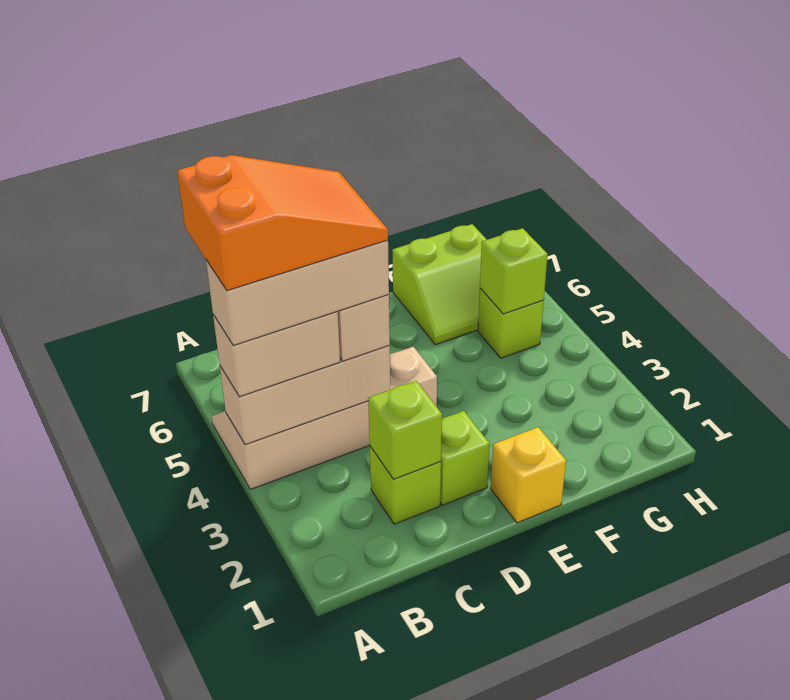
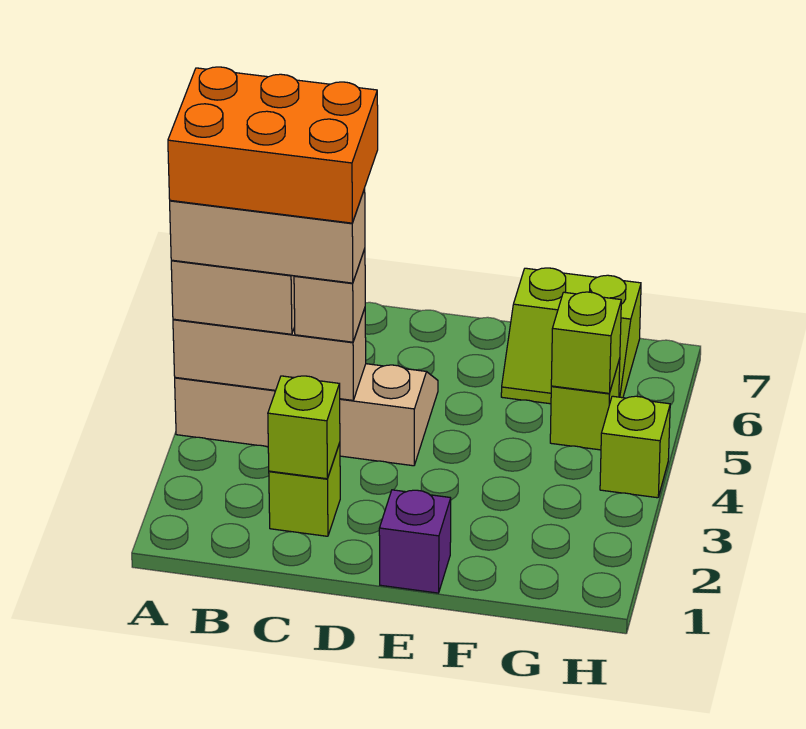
orange slope A4:C5 level 5 top A -> orange brick A4:C5 level 5
lime brick D2 level 1 -> lime brick H4 level 1
yellow brick E1 level 1 -> purple brick E1 level 1

